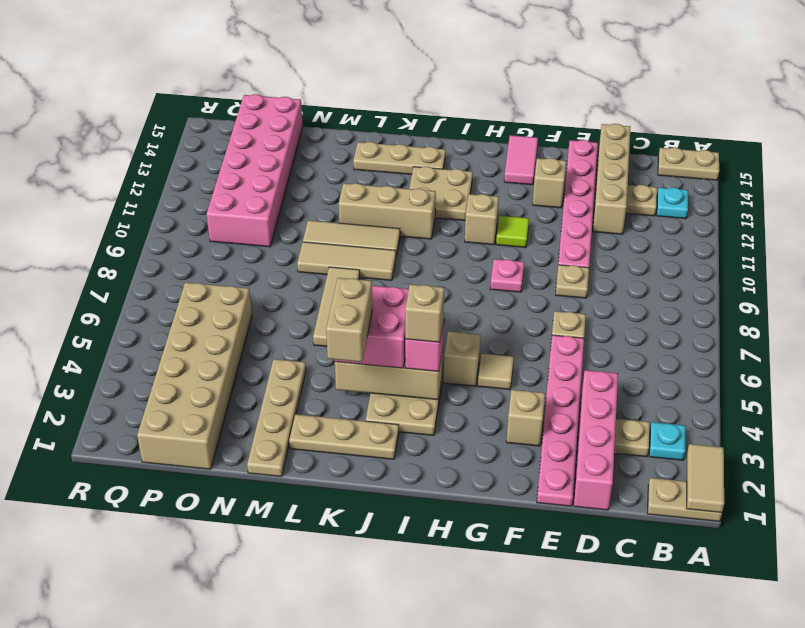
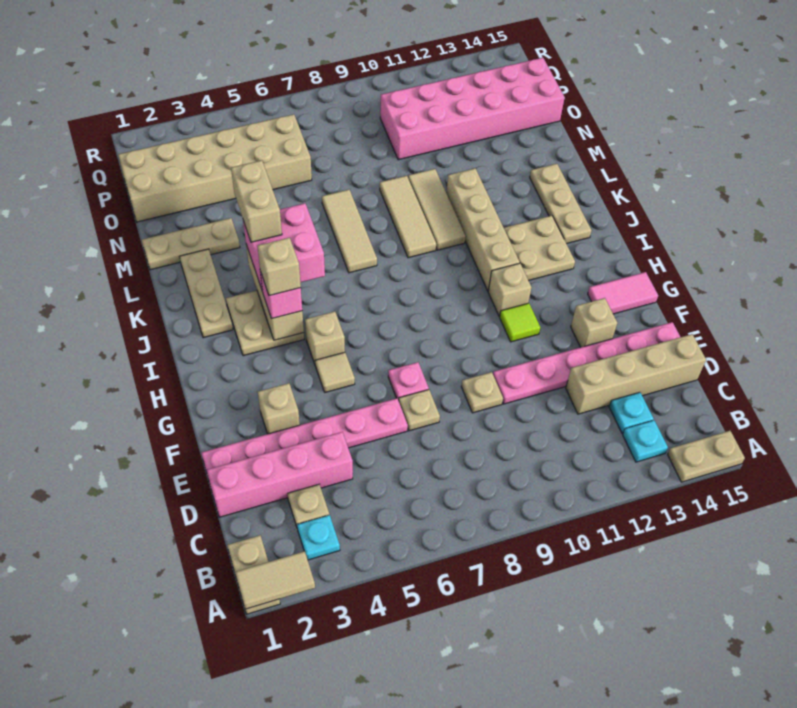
tan plate A15:B15 level 1 -> tan plate A14:A15 level 1
tan plate C13 level 1 -> cyan plate C13 level 1
pink plate G9 level 1 -> pink plate F7 level 1
tan brick J11:L11 level 1 -> tan brick I11:L11 level 1
tan brick K3:K4 level 4 -> tan brick K4:L4 level 4
tan tile L6:L8 level 1 -> tan tile K7:M7 level 1
tan plate M1:M4 level 1 -> tan plate M1:M3 level 1

